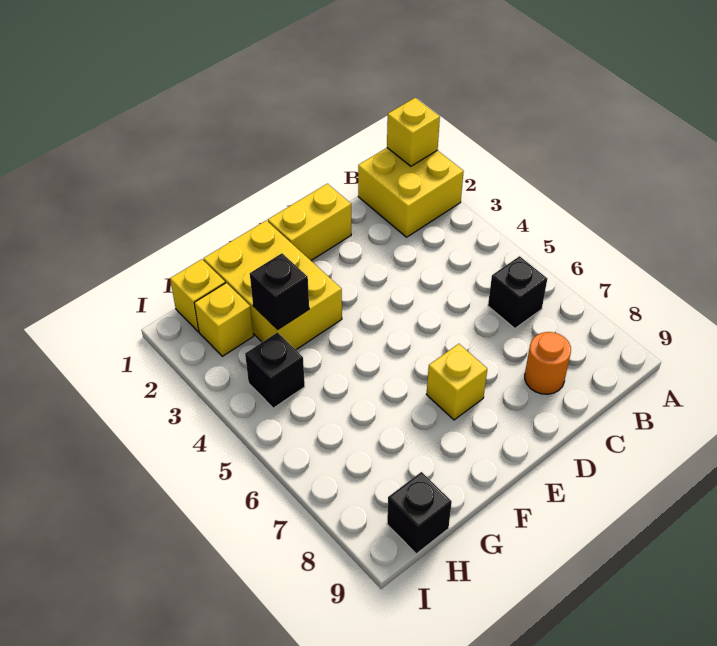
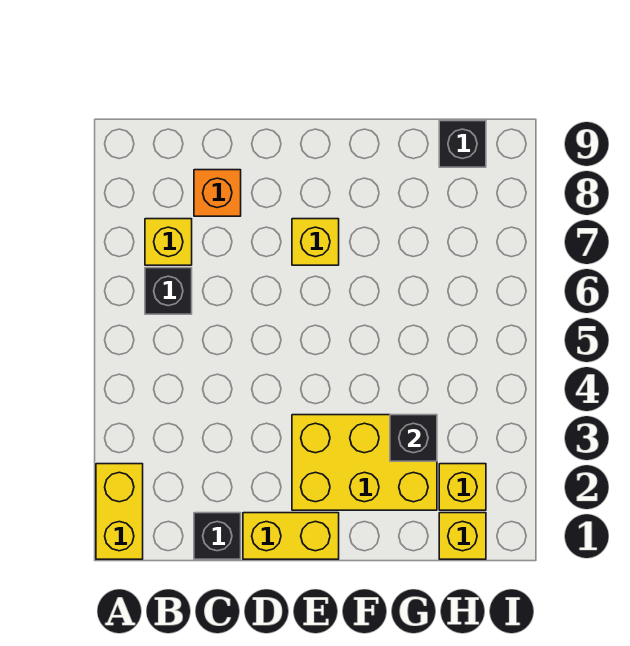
yellow brick A1:B2 level 1 -> yellow brick A1:A2 level 1
yellow brick A1 level 2 -> yellow brick B7 level 1
orange round brick C8 level 1 -> orange brick C8 level 1
yellow brick F1:G3 level 1 -> yellow brick E2:G3 level 1
black brick H4 level 1 -> black brick C1 level 1

